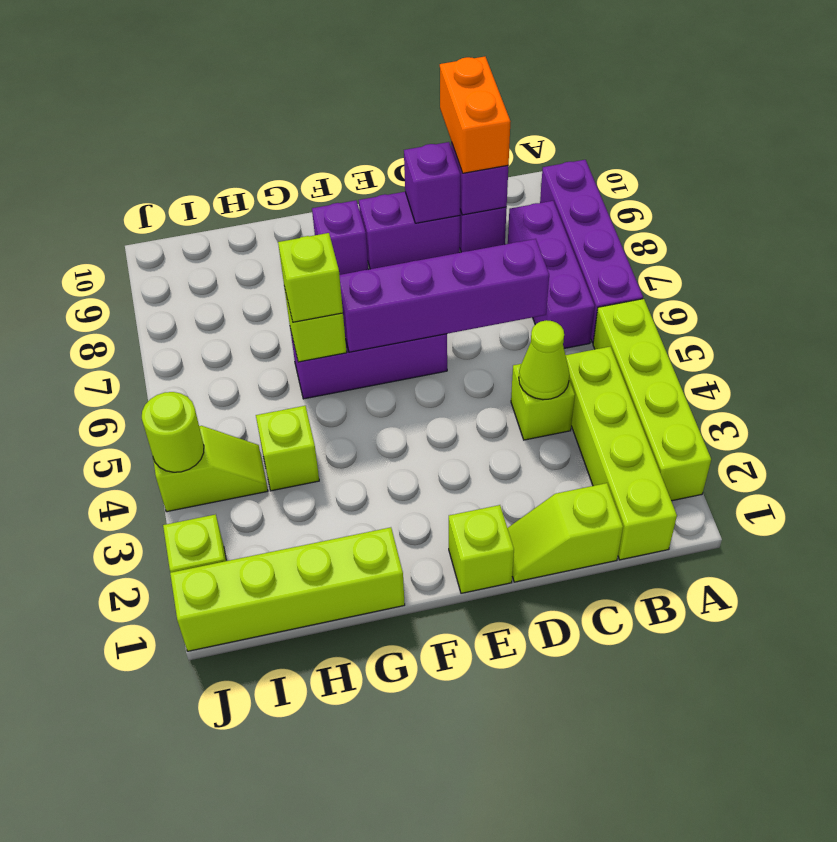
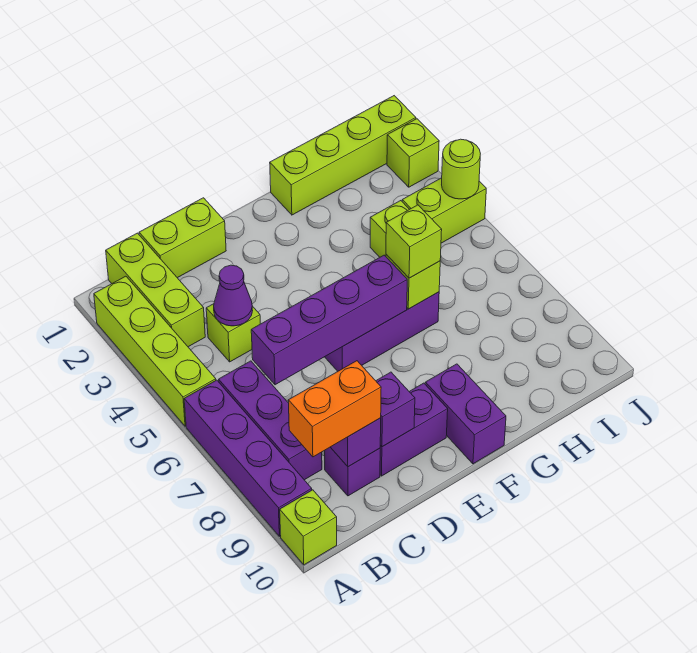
lime brick B1:B4 level 1 -> lime brick B1:B3 level 1
lime slope C1:D1 level 1 top C -> lime brick C1:D1 level 1
lime cone C4 level 2 -> purple cone C4 level 2
orange brick C9:C10 level 3 -> orange brick B9:C9 level 3
lime brick E1 level 1 -> lime brick A10 level 1
purple brick F9 level 1 -> purple brick F9:F10 level 1
lime slope I4:J4 level 1 top J -> lime brick I4:J4 level 1

